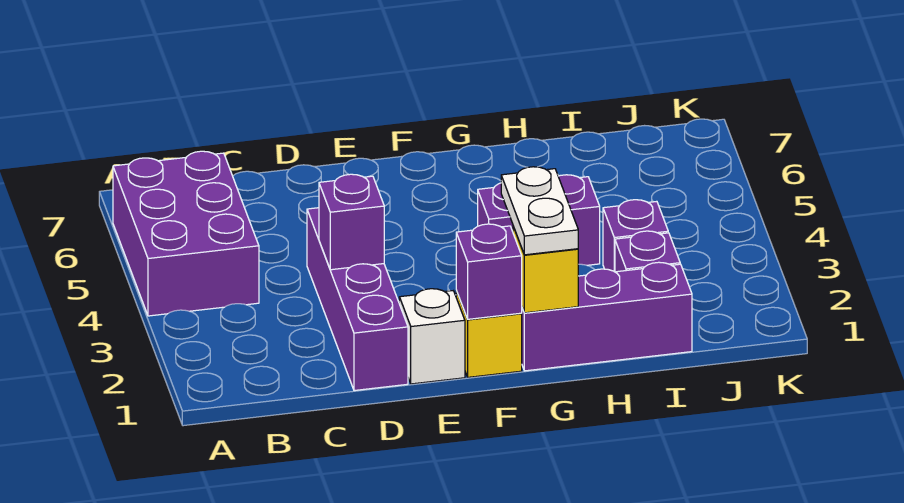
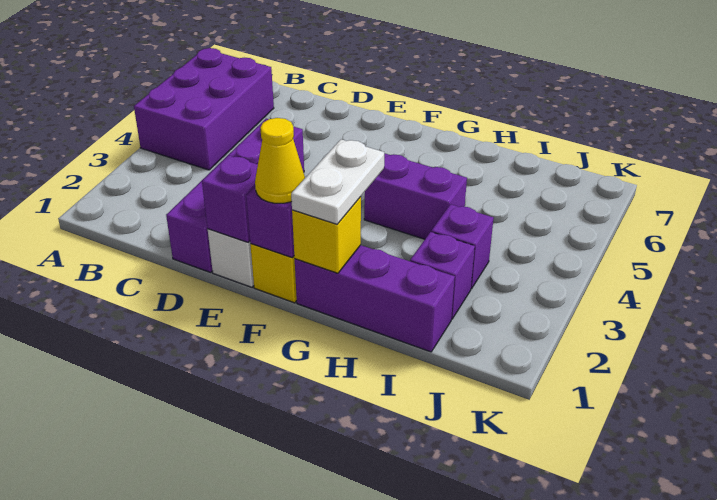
purple brick D3 level 2 -> purple brick E1 level 2
none -> yellow cone F1 level 3

